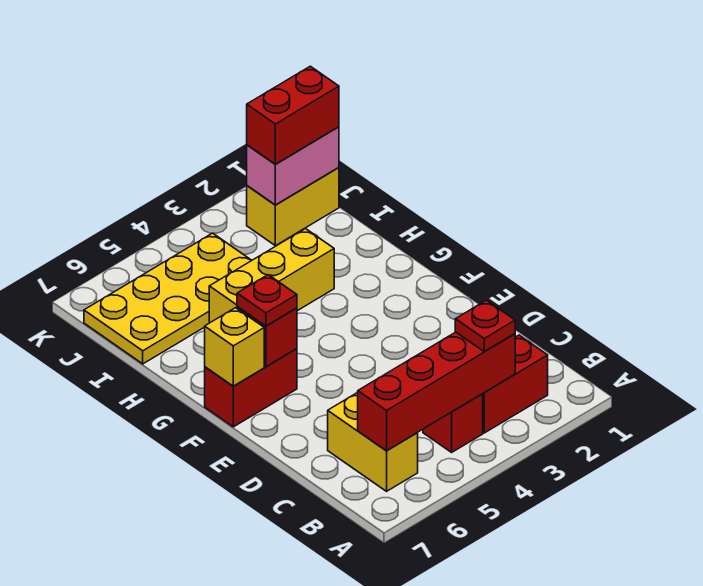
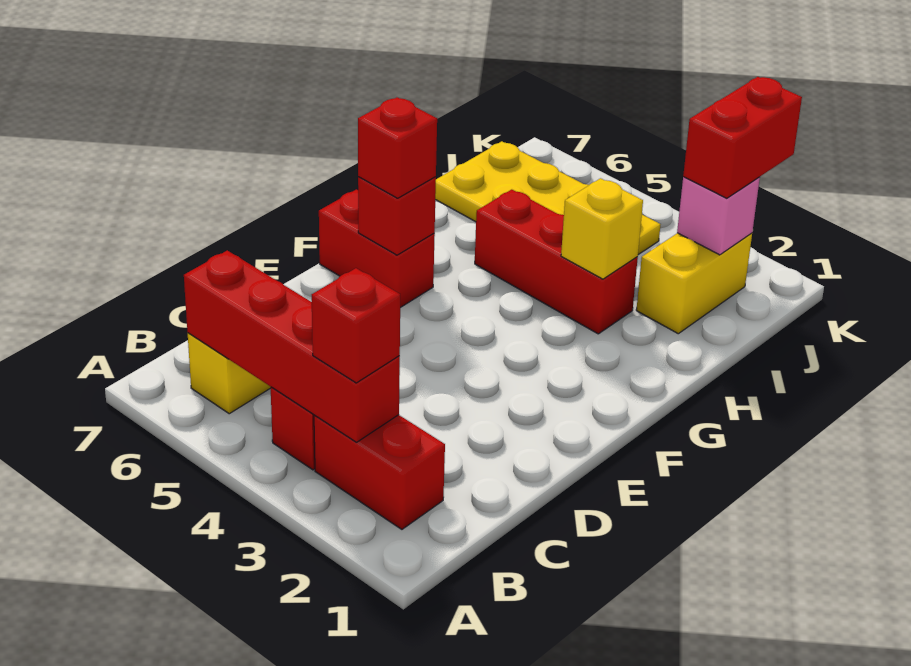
red plate B3 level 3 -> red brick B3 level 3
red plate F6 level 3 -> red brick F6 level 3
yellow brick F7 level 2 -> yellow brick H3 level 2
yellow brick H3:H5 level 1 -> red brick H3:H5 level 1
yellow brick J1:J2 level 1 -> yellow brick I2:J2 level 1
pink brick J1:J2 level 2 -> pink brick J2 level 2
red brick J1:J2 level 3 -> red brick J2:K2 level 3

